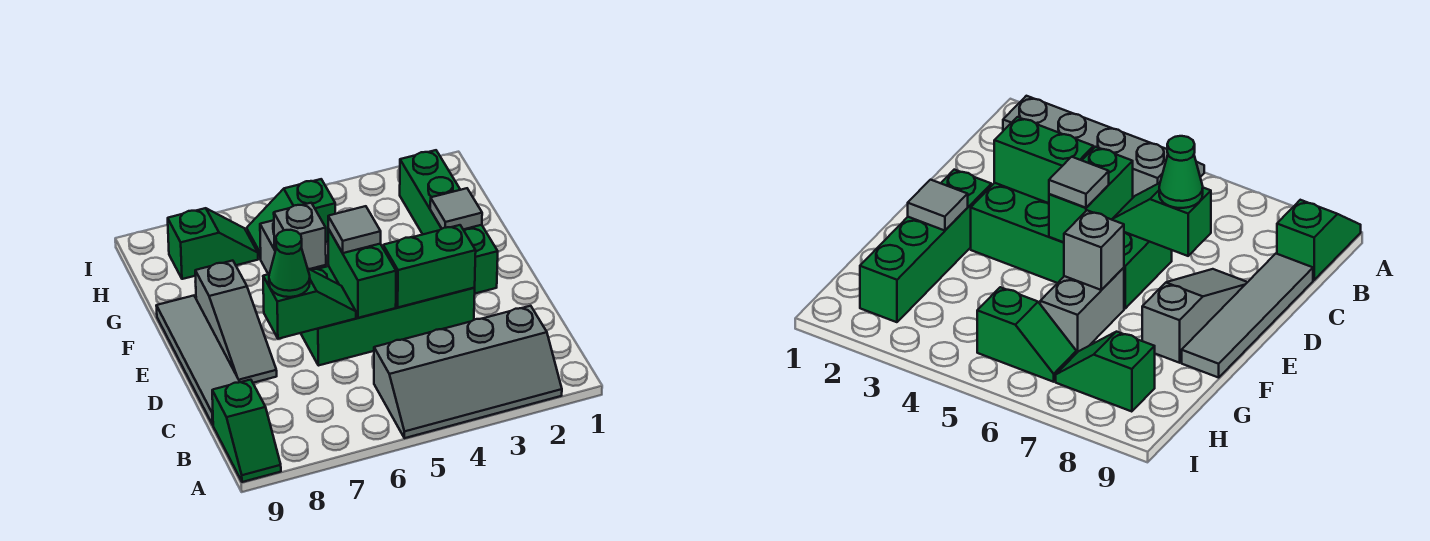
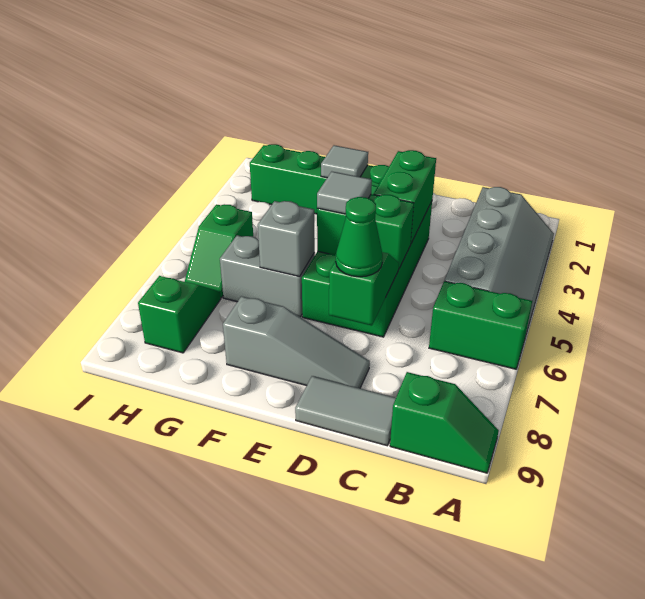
none -> green brick A6:B6 level 1
grey tile C9:F9 level 1 -> grey tile C9:D9 level 1

